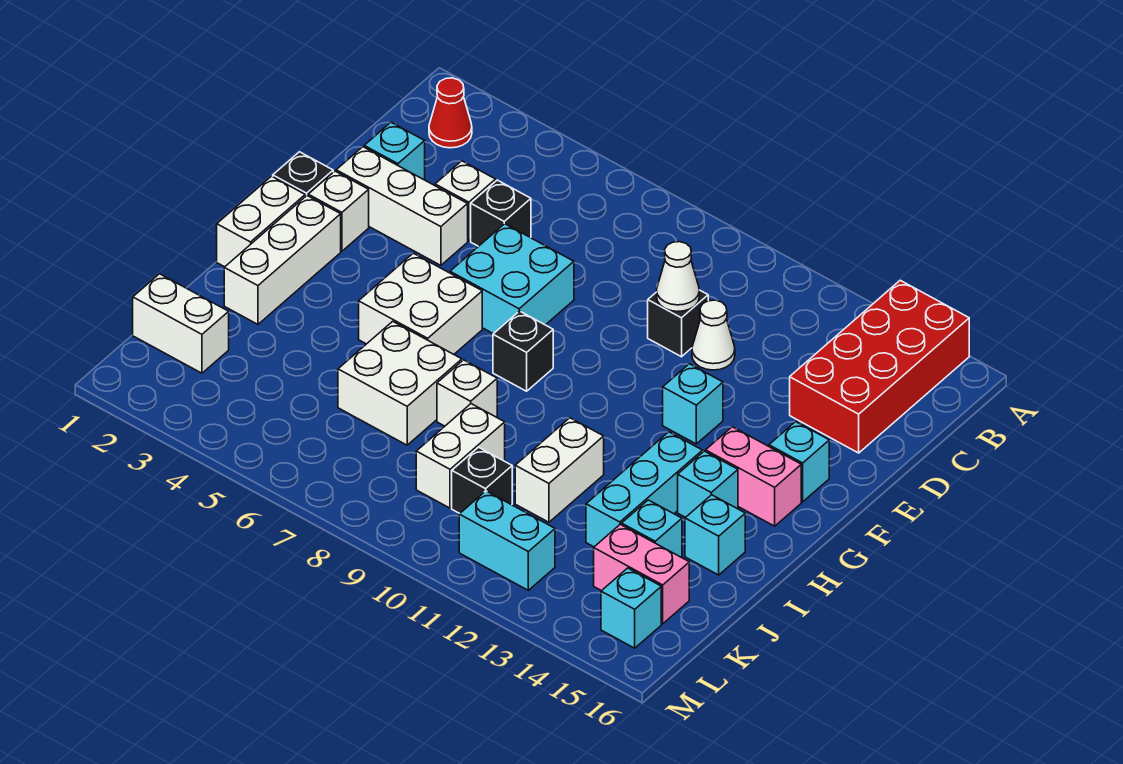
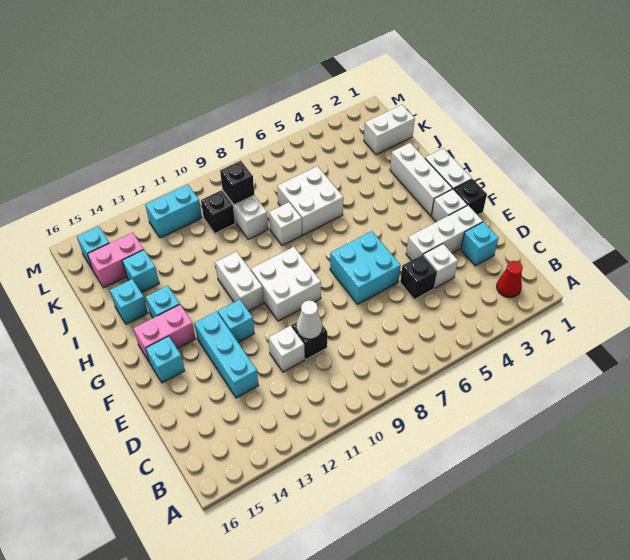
red brick A14:D15 level 1 -> none
white cone D11 level 1 -> white brick D11 level 1
white brick G5:H6 level 1 -> white brick F9:G10 level 1
black brick G8 level 1 -> black brick K9 level 2
cyan brick H13:J13 level 1 -> cyan brick D13:F13 level 1
white brick I11:J11 level 1 -> white brick G11:H11 level 1

